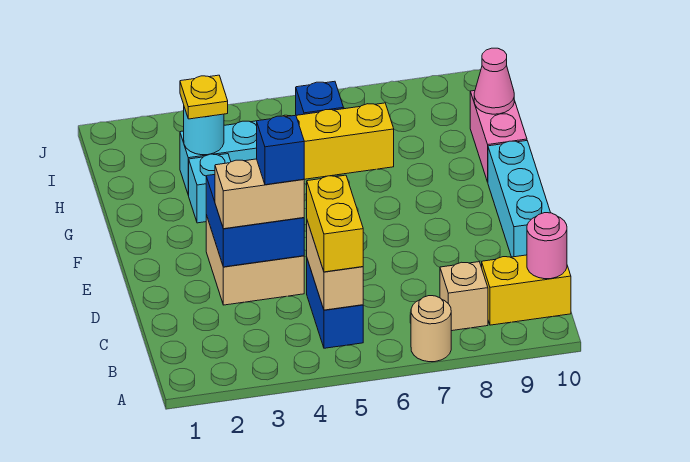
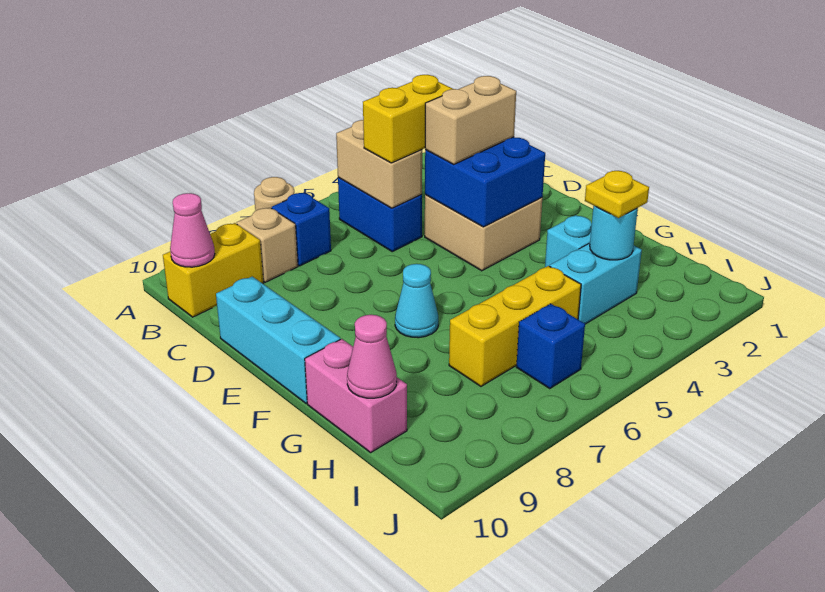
yellow brick B5:C5 level 3 -> yellow brick C4:C5 level 3
pink round brick B10 level 2 -> pink cone B10 level 2
blue brick D4 level 4 -> blue brick B7 level 1
none -> cyan cone F7 level 1

